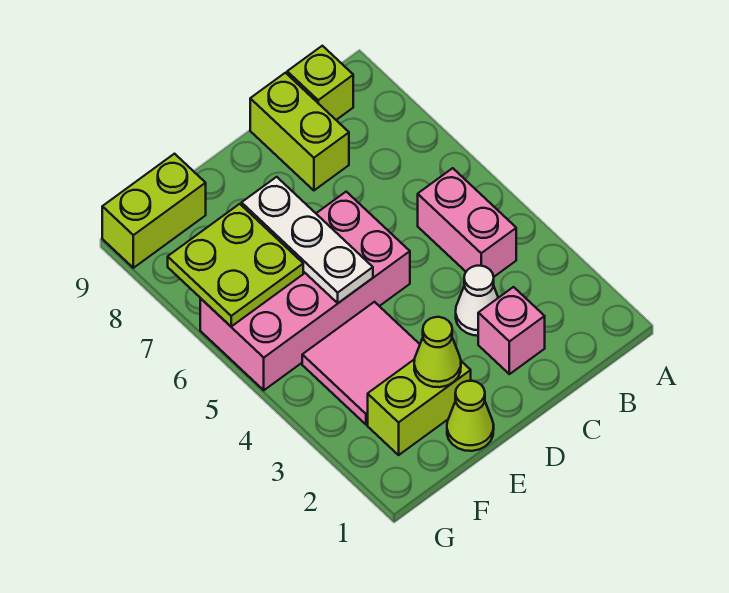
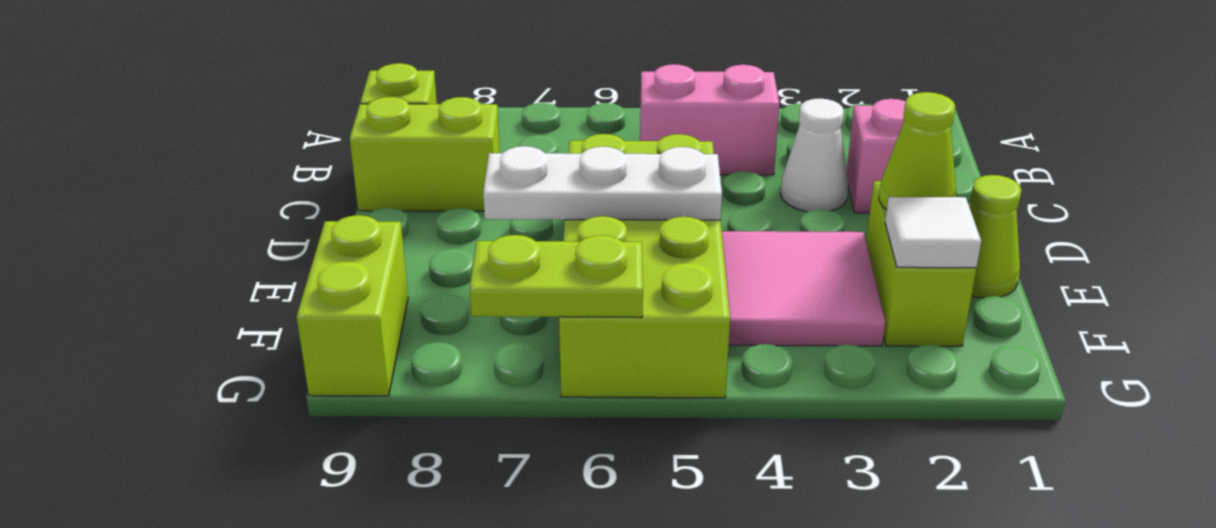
pink brick D5:G6 level 1 -> lime brick D5:G6 level 1
none -> white tile F2 level 2
lime plate F6:G7 level 2 -> lime plate G6:G7 level 2

